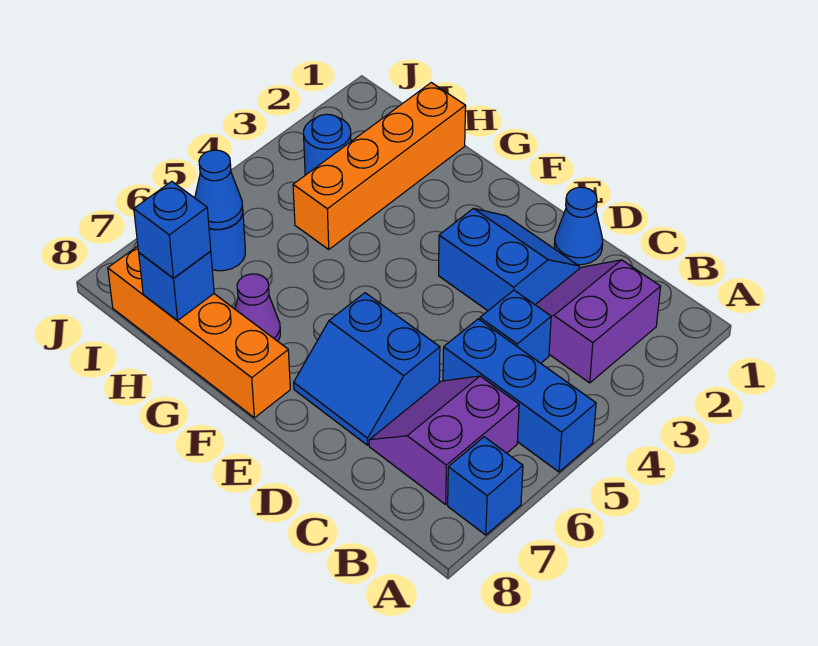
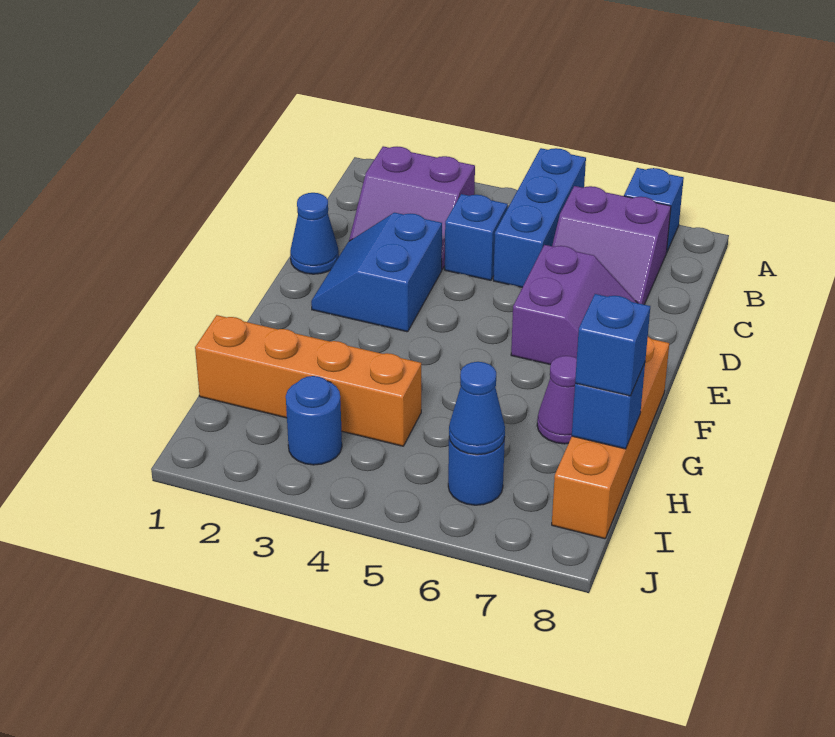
blue slope D6:E7 level 1 top 6 -> purple slope D6:E7 level 1 top 6

